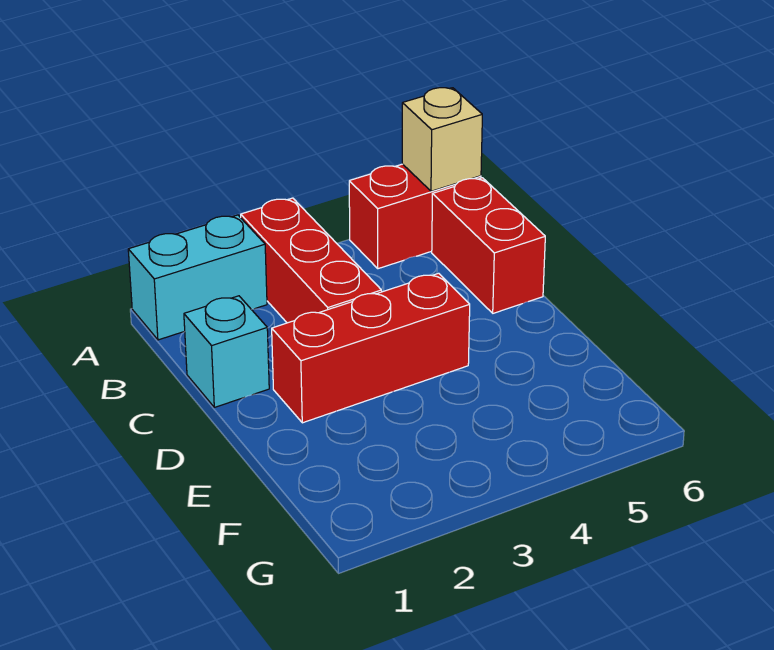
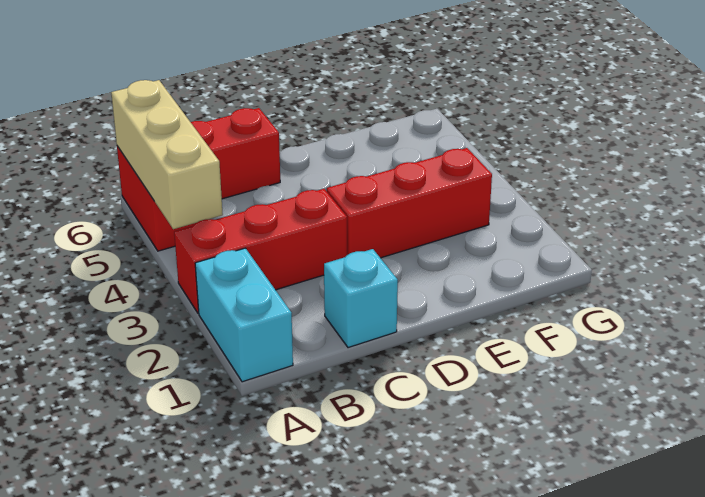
tan brick A6 level 2 -> tan brick A4:A6 level 2
red brick D2:D4 level 1 -> red brick D3:F3 level 1

